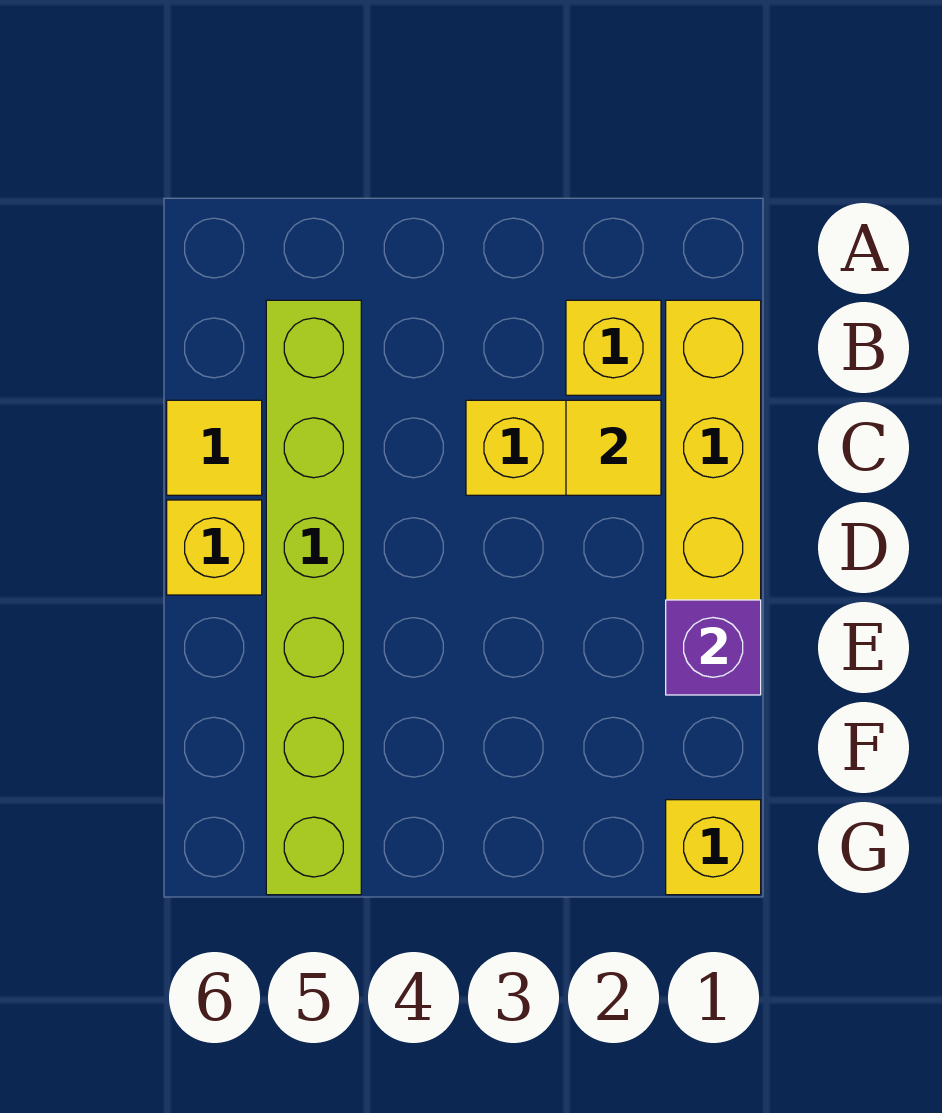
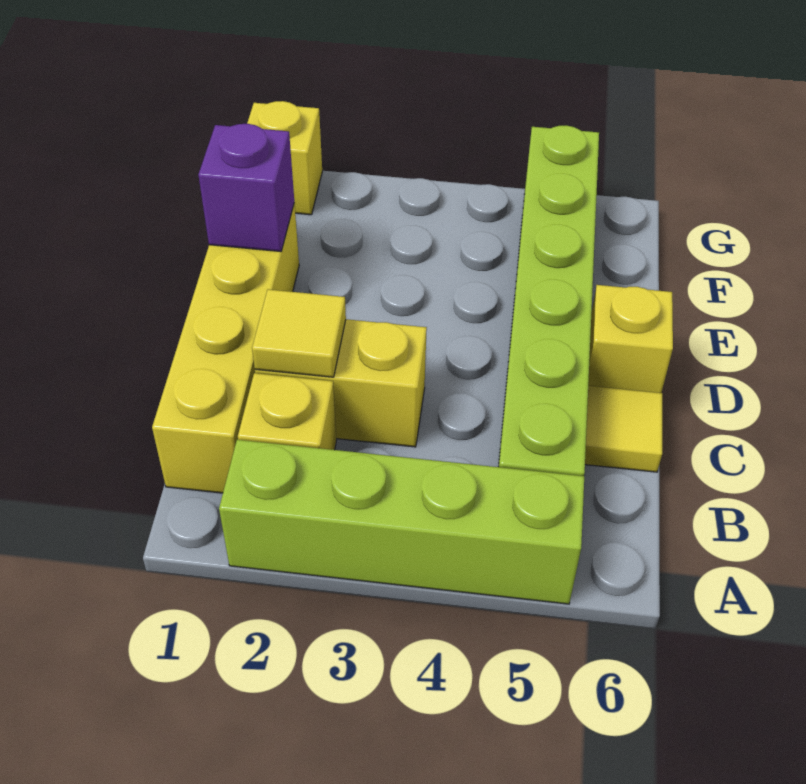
none -> lime brick A2:A5 level 1

